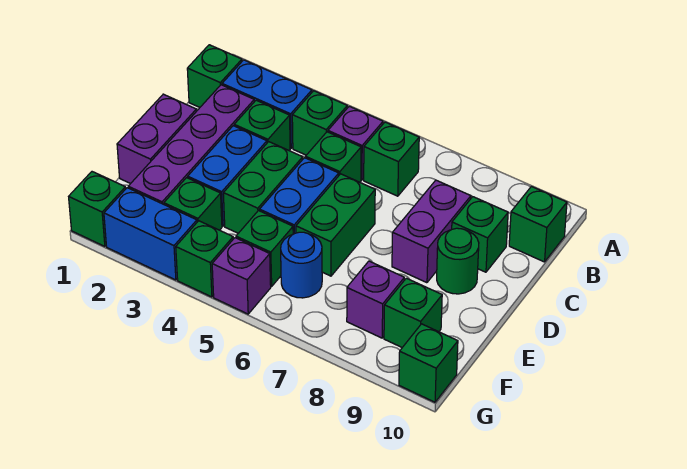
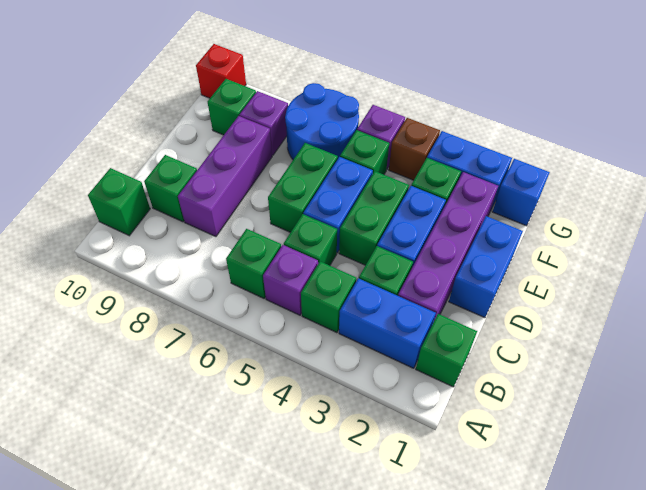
purple brick C8:D8 level 1 -> purple brick C8:E8 level 1
purple brick D1:E1 level 1 -> blue brick D1:E1 level 1
green round brick D9 level 1 -> none
blue round brick F6 level 1 -> blue round brick F6:G7 level 1
green brick G1 level 1 -> blue brick G1 level 1
green brick G4 level 1 -> brown brick G4 level 1
green brick G10 level 1 -> red brick G10 level 1

